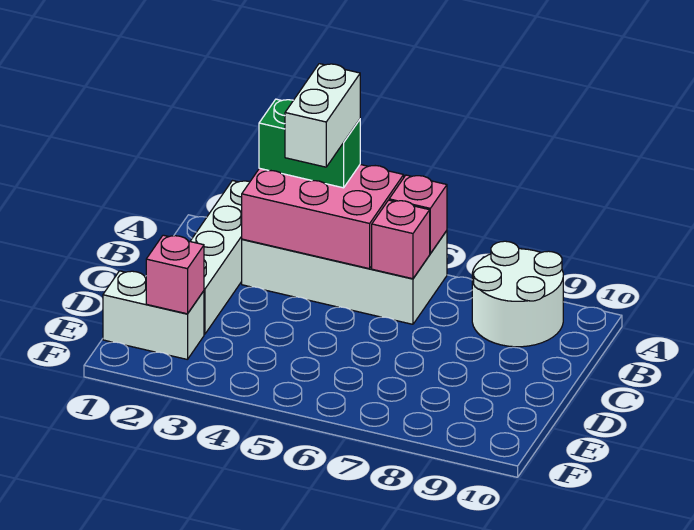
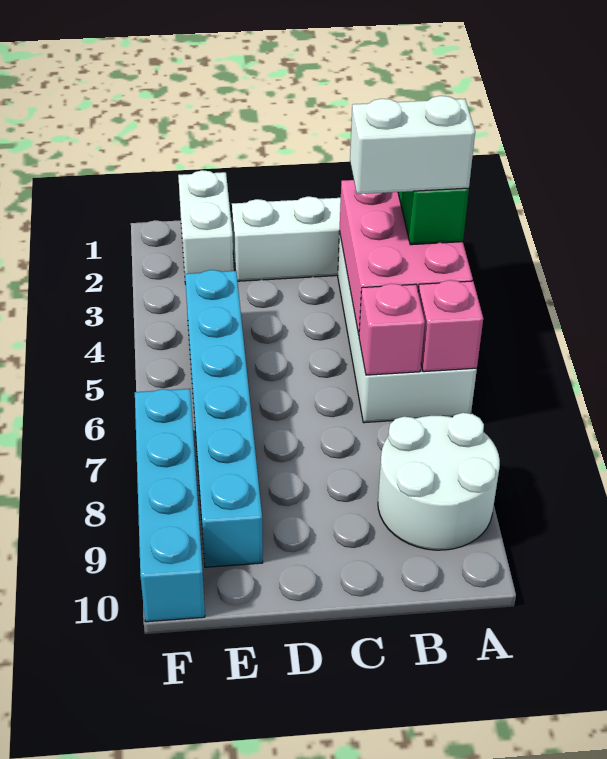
pink brick E2 level 2 -> none
none -> cyan brick E4:E9 level 1
none -> cyan brick F7:F10 level 1

